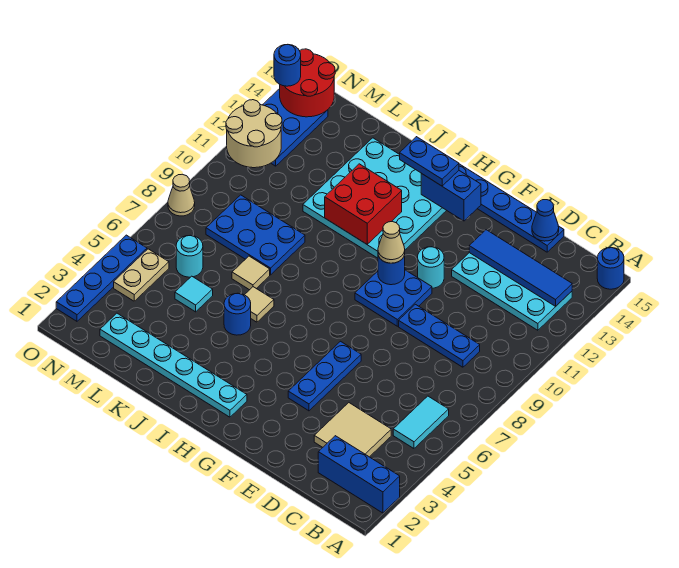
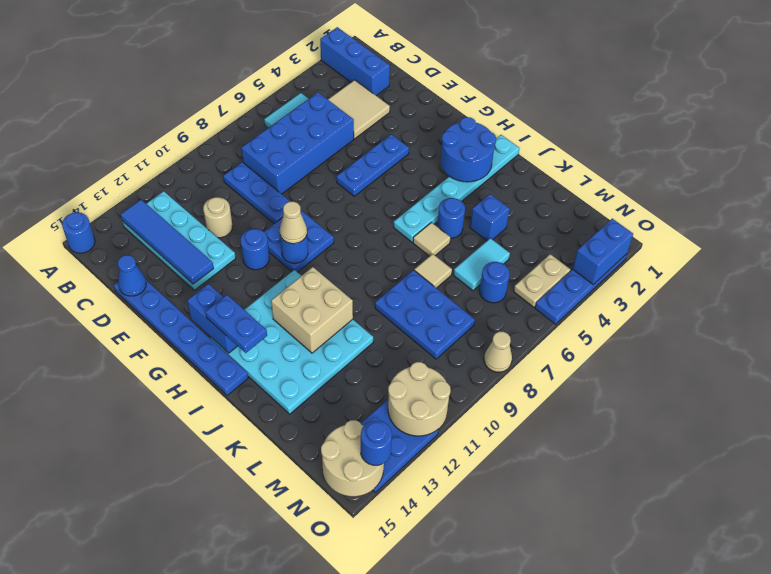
none -> blue brick C5:D8 level 1
none -> tan round brick D11 level 1
cyan round brick F11 level 1 -> blue round brick F11 level 1
cyan plate H2:M2 level 1 -> cyan plate I1:I6 level 1
none -> blue round brick H2:I3 level 2
red brick I11:J12 level 2 -> tan brick I11:J12 level 2
none -> blue brick K4 level 1
cyan tile L5 level 1 -> cyan tile L5:L6 level 1
cyan round brick M6 level 1 -> blue round brick M6 level 1
red round brick N14:O15 level 2 -> tan round brick N14:O15 level 2
none -> blue brick O2:O3 level 2

